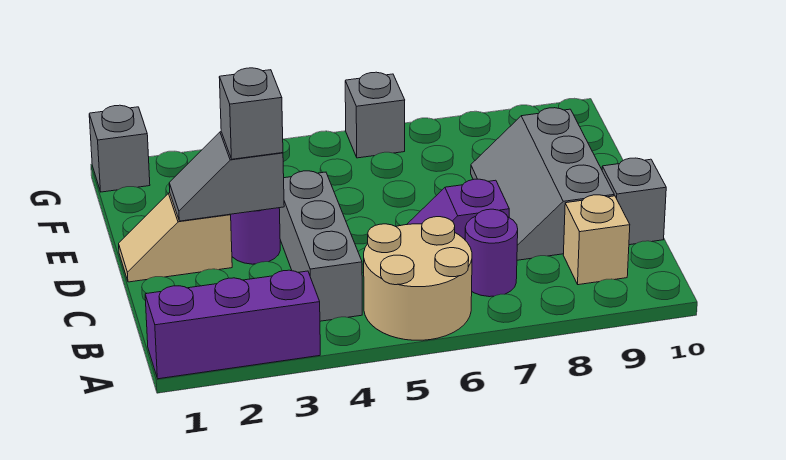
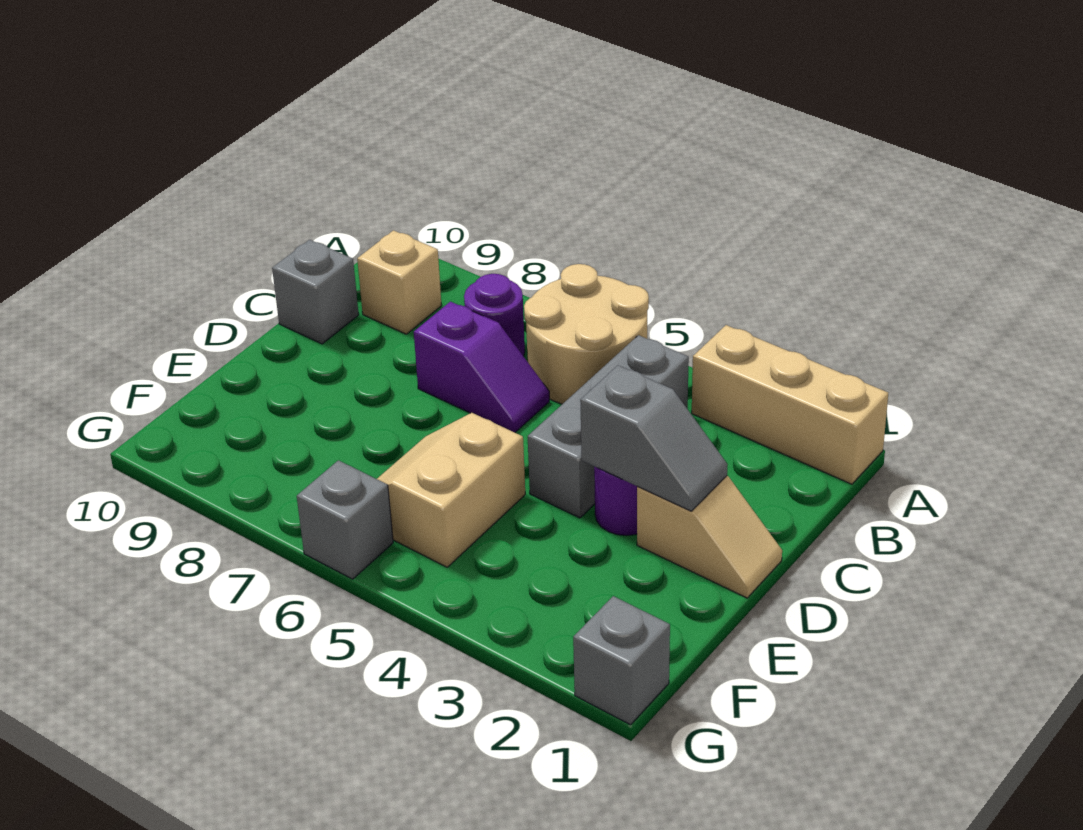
purple brick A1:A3 level 1 -> tan brick A1:A3 level 1
grey slope C8:E9 level 1 top 9 -> none
grey brick D3 level 3 -> none
none -> tan slope E5:F6 level 1 top 5

